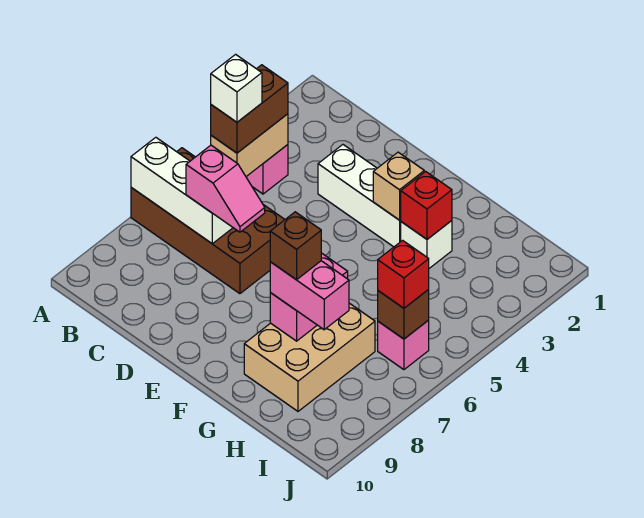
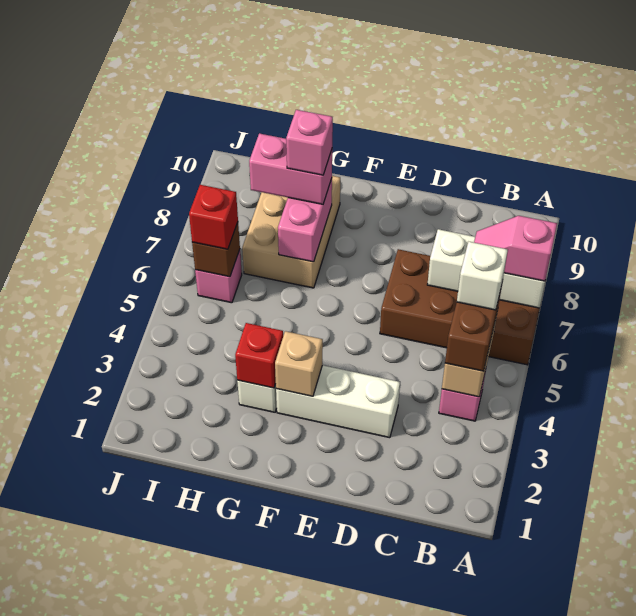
pink slope C7:D7 level 3 top C -> pink slope A7:B7 level 3 top A
brown brick G8 level 4 -> pink brick G8 level 4

